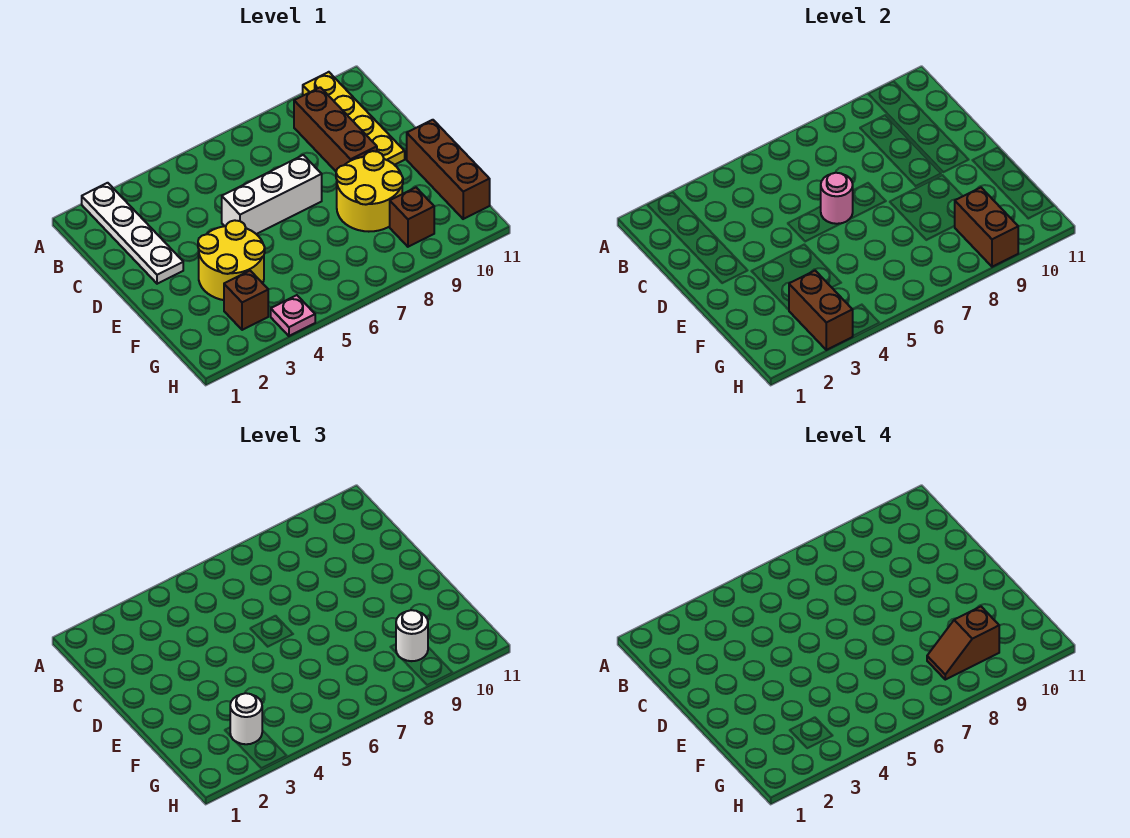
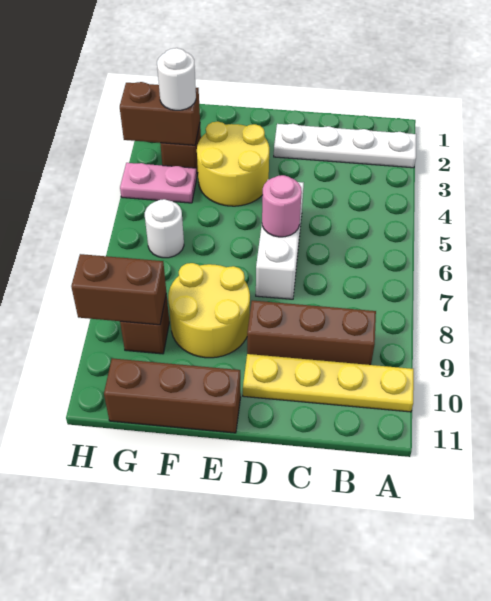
brown slope G8:G9 level 4 top 9 -> none
white round brick G9 level 3 -> white round brick G6 level 1
pink plate H4 level 1 -> pink plate G4:H4 level 1

